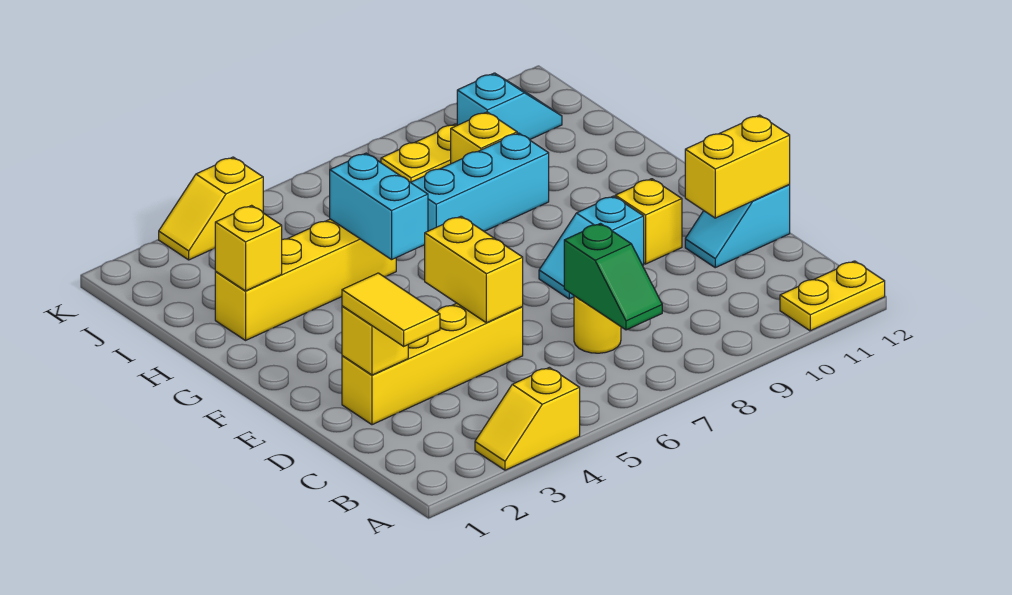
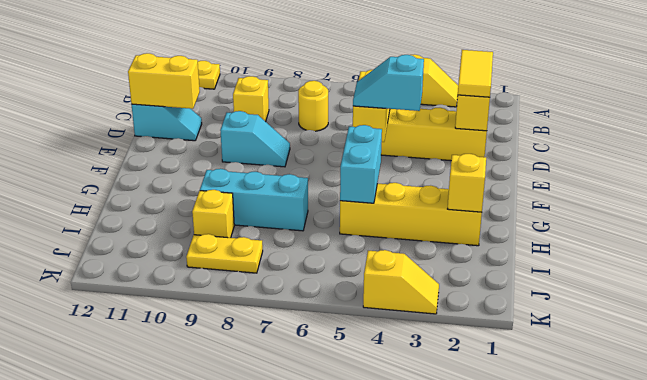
green slope B7:C7 level 2 top C -> none
yellow brick E10 level 1 -> yellow brick C9 level 1
cyan slope J10:J11 level 1 top 10 -> cyan slope E4:E5 level 3 top 4

